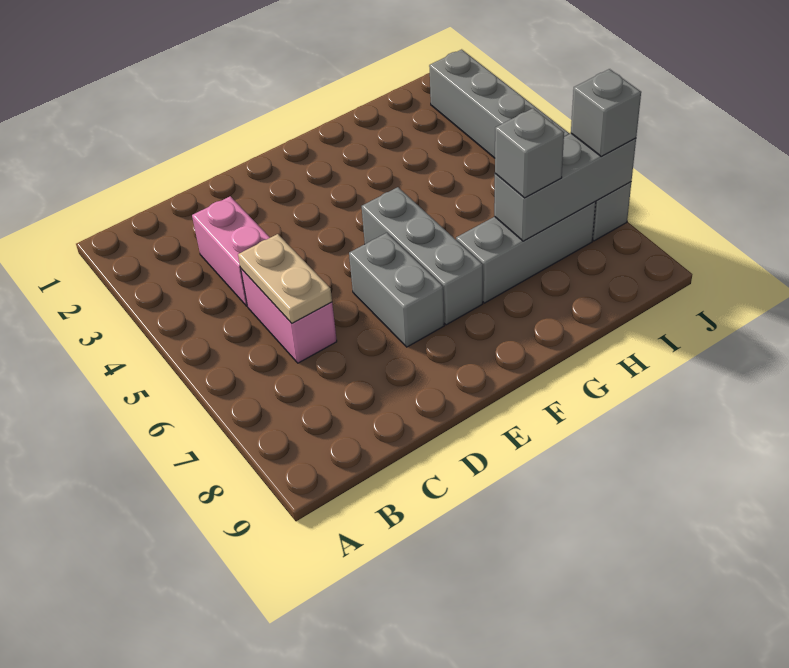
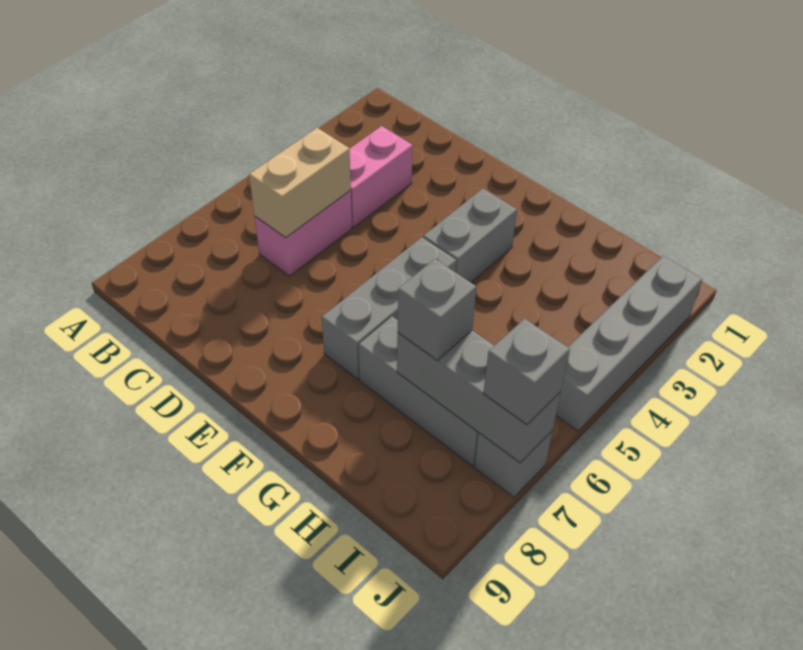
tan plate C5:C6 level 2 -> tan brick C5:C6 level 2
grey brick E6:E7 level 1 -> grey brick F3:F4 level 1

